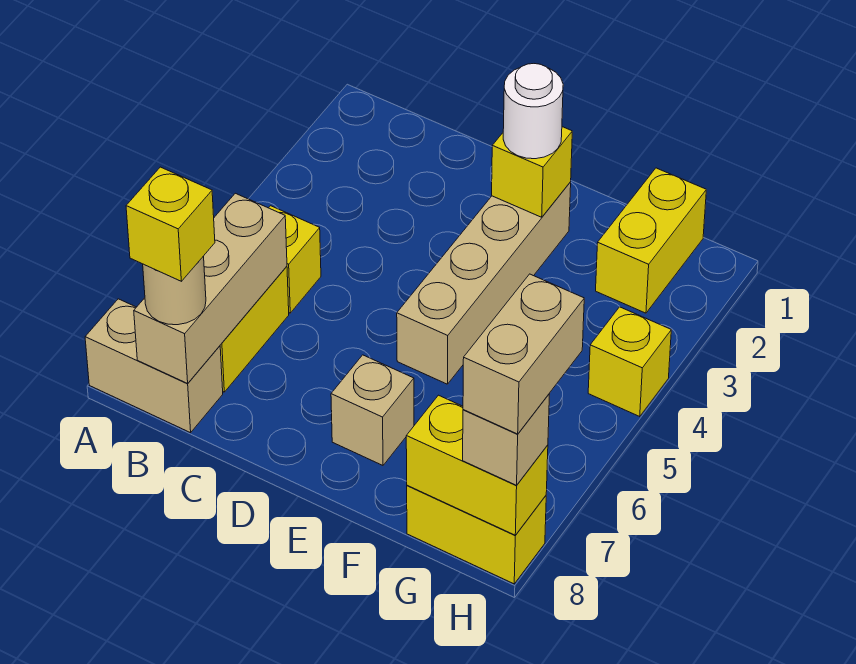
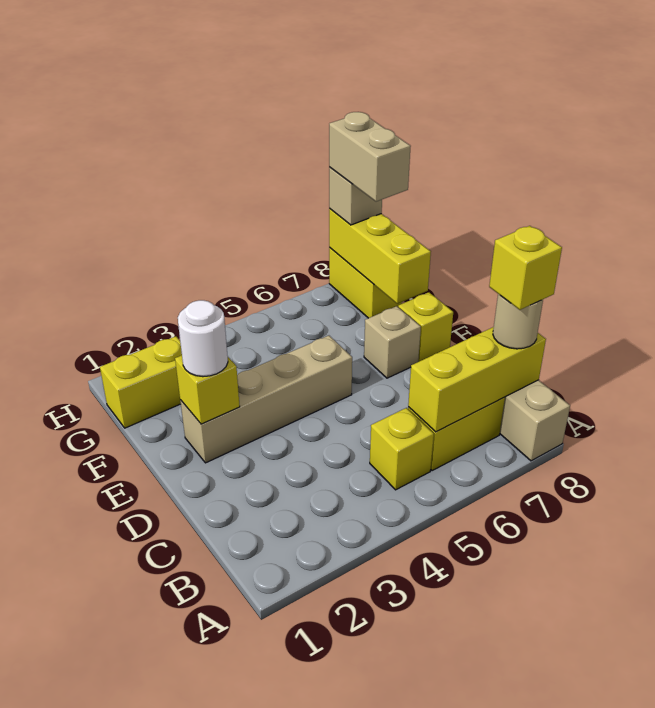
tan brick B6:B8 level 2 -> yellow brick B6:B8 level 2
yellow brick G8:H8 level 2 -> yellow brick F8:H8 level 2
yellow brick H4 level 1 -> yellow brick E8 level 1
tan brick H7:H8 level 4 -> tan brick G8:H8 level 4

